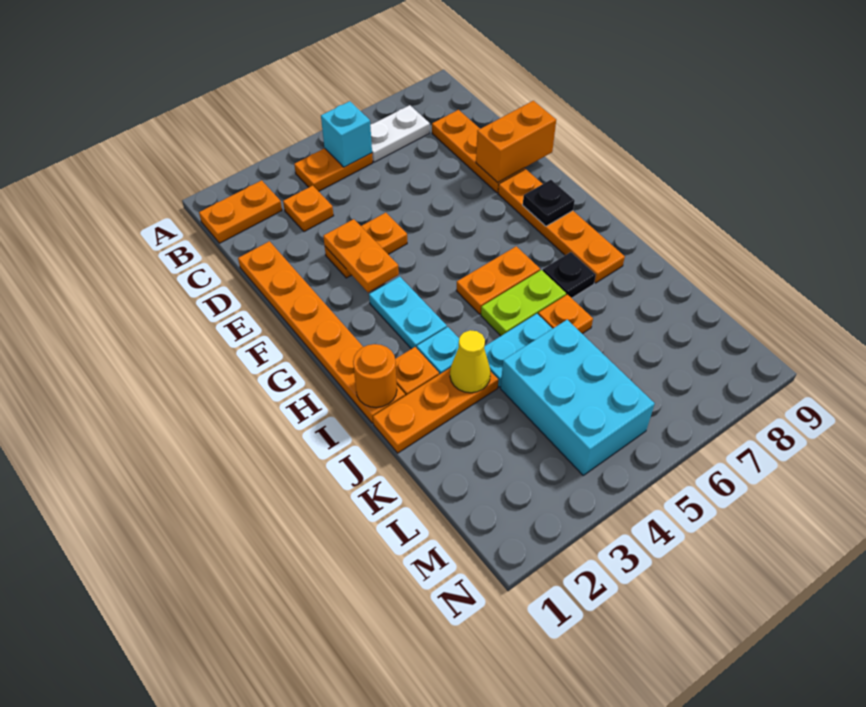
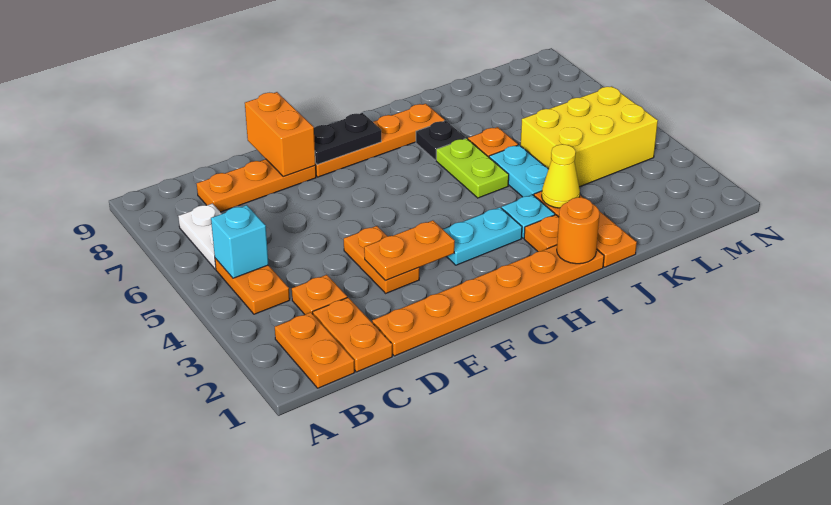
black plate G8 level 2 -> black plate F8:G8 level 2
orange plate H5:H6 level 1 -> orange plate C1:C2 level 1
cyan brick K4:M5 level 1 -> yellow brick K4:M5 level 1

